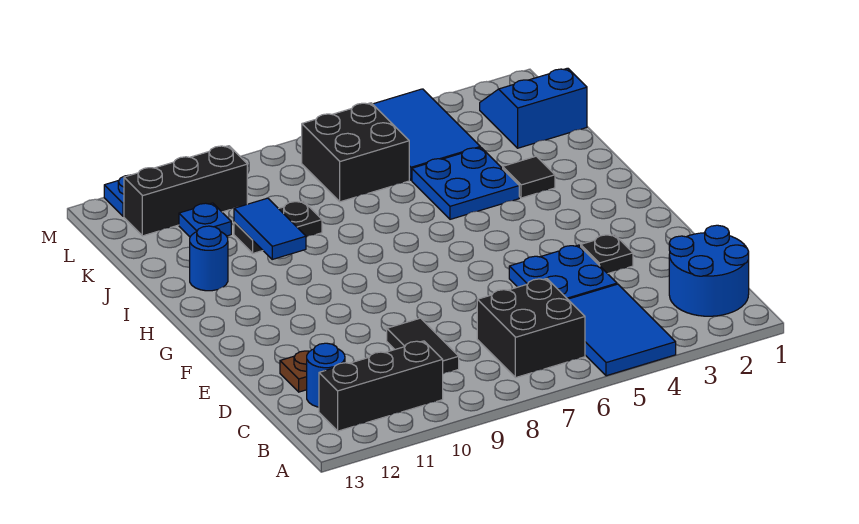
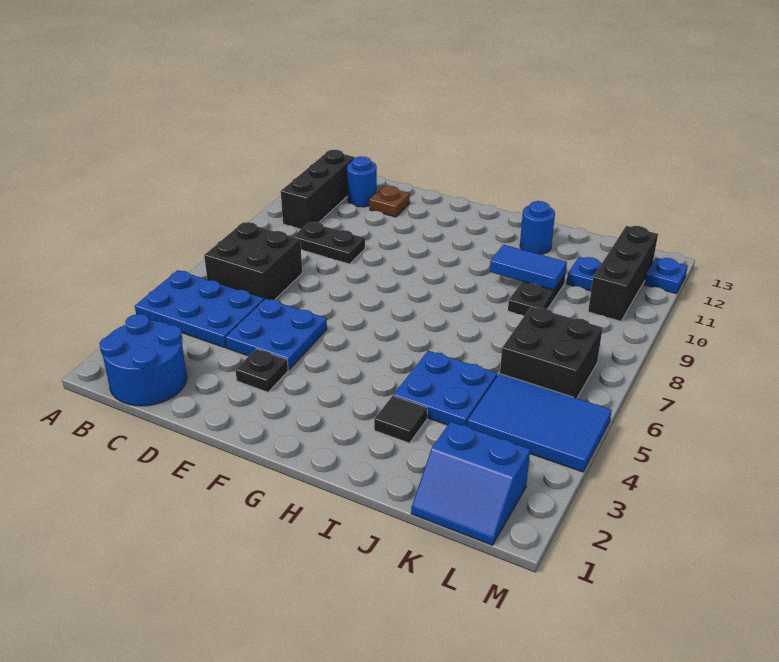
blue tile A4:C5 level 1 -> blue plate A4:C5 level 1
black tile C9:D9 level 1 -> black plate C9:D9 level 1
blue slope K1:L2 level 1 top K -> blue slope K1:L2 level 1 top 2

